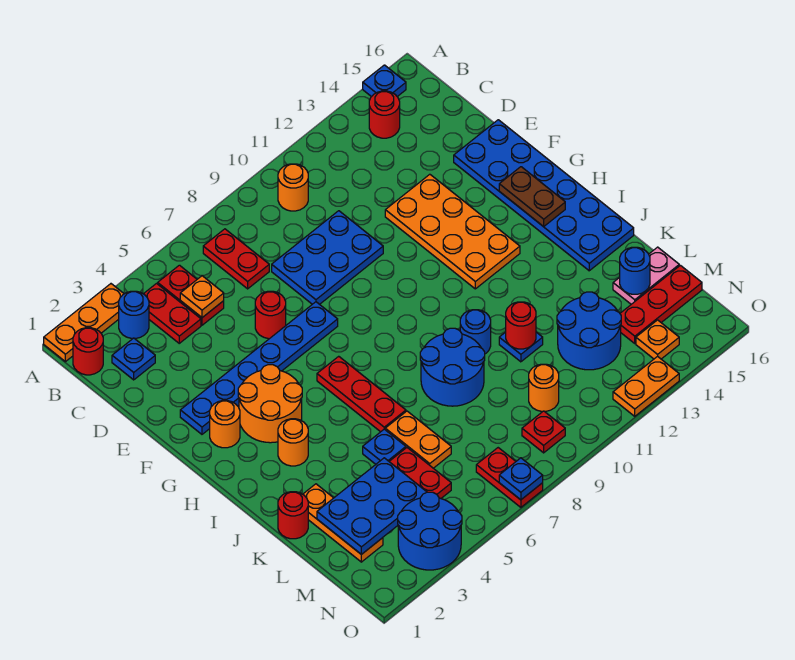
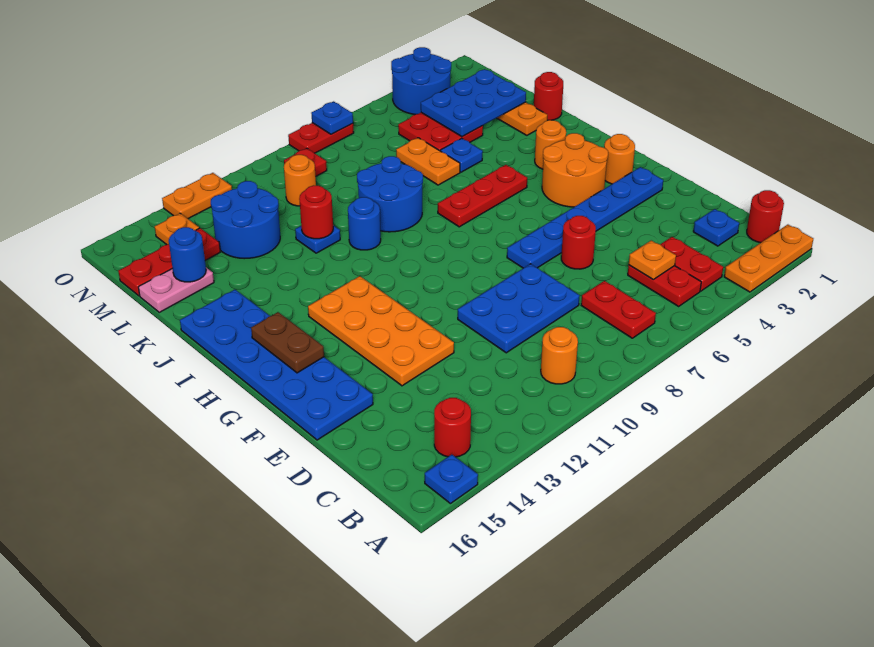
blue round brick B3 level 1 -> none
red plate H6:J6 level 1 -> red plate I5:I7 level 1
red plate N7:O7 level 1 -> red plate O7:O8 level 1

